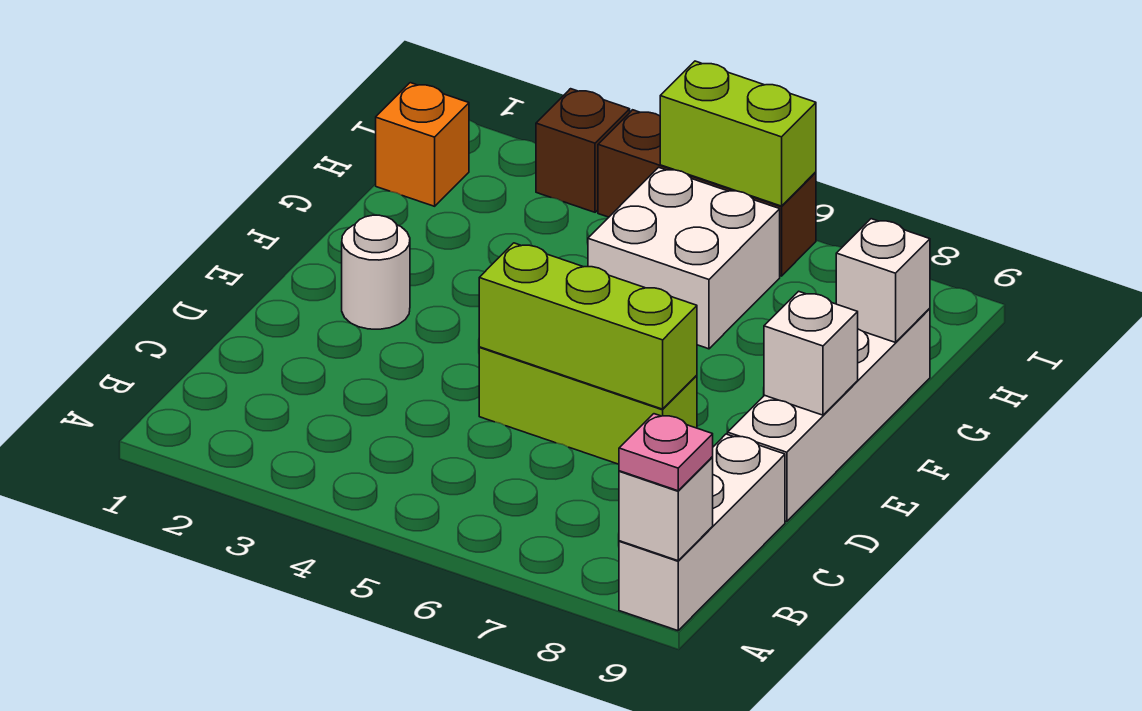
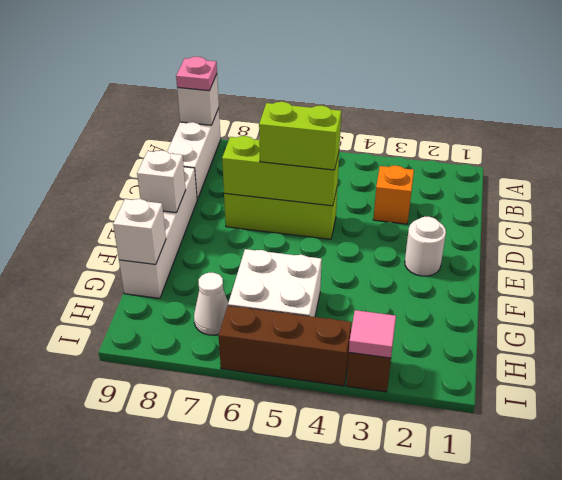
orange brick H1 level 1 -> orange brick C3 level 1
none -> white cone H7 level 1
none -> pink tile I3 level 2
lime brick I5:I6 level 2 -> lime brick D5:D6 level 3

